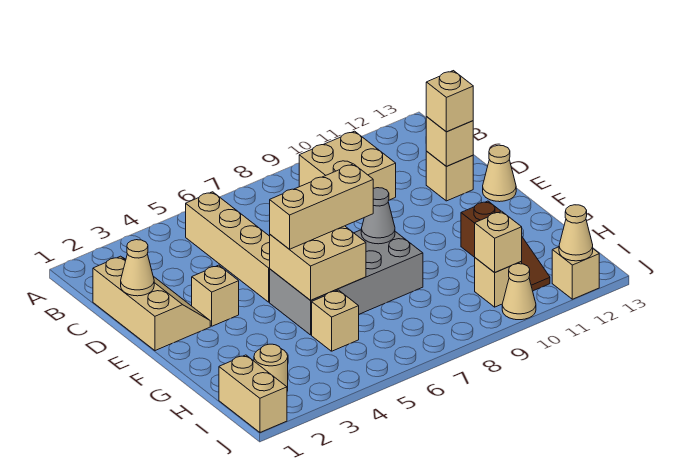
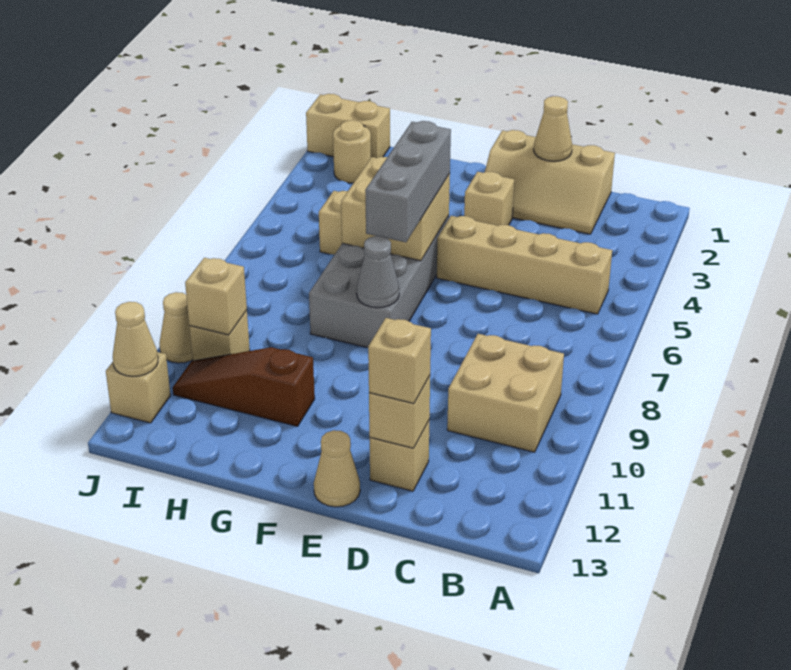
tan brick F5:F7 level 3 -> grey brick F5:F7 level 3

